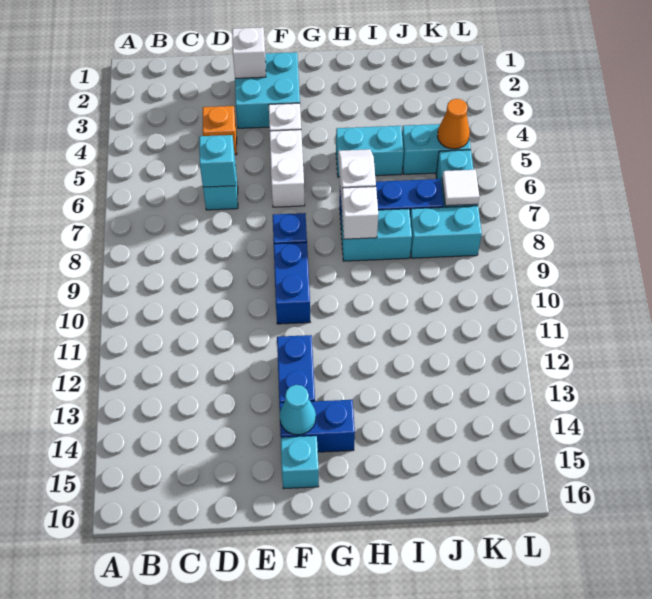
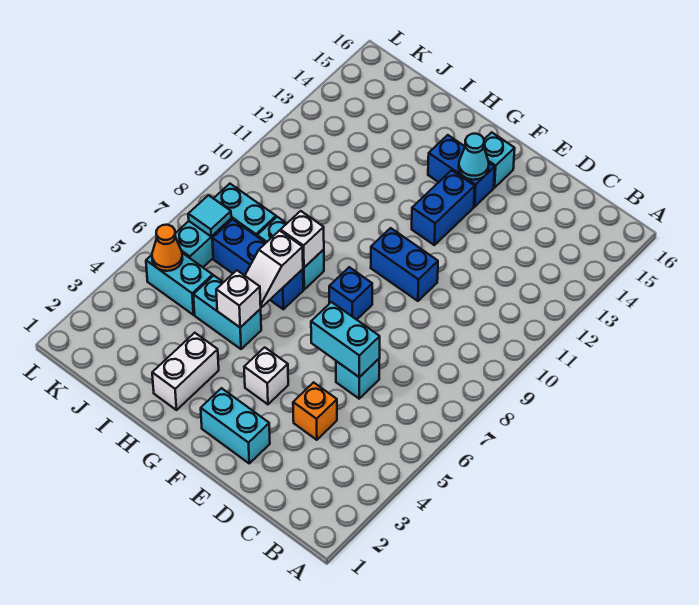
cyan brick D6 level 2 -> cyan brick D6:E6 level 2
cyan brick E2:F3 level 1 -> cyan brick E2:F2 level 1
white brick E2 level 2 -> white brick H5 level 2
white brick F5:F6 level 1 -> white brick H2:H3 level 1
blue brick F9:F10 level 1 -> blue brick E10:F10 level 1
white tile K7 level 2 -> cyan tile K7 level 2

